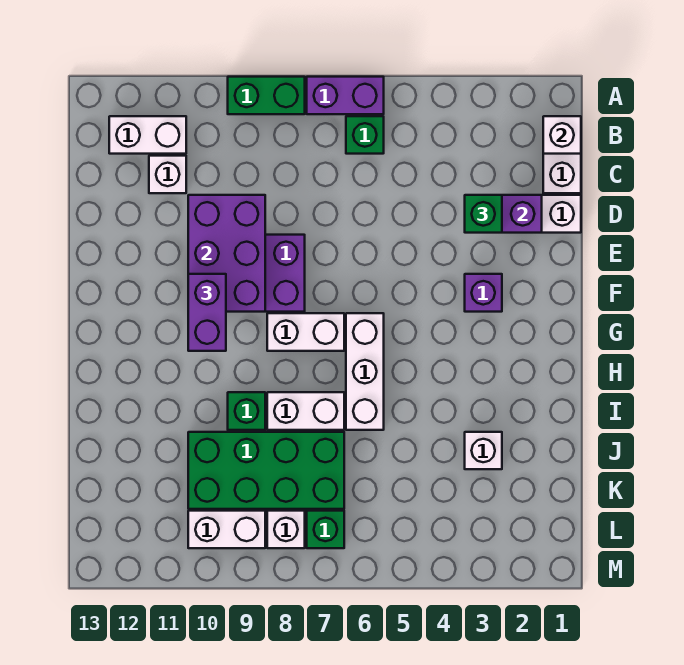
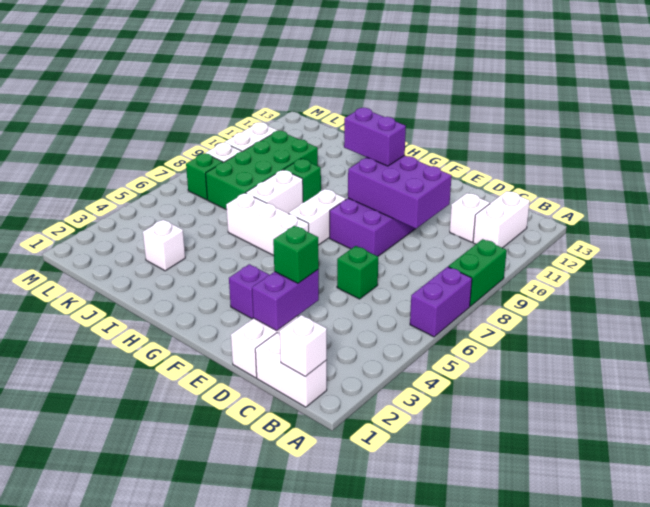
green brick B6 level 1 -> green brick D6 level 1

